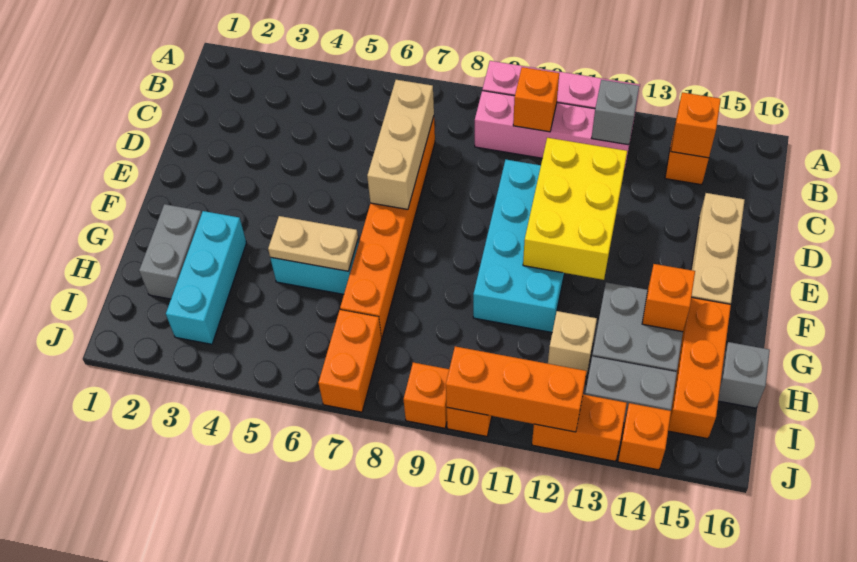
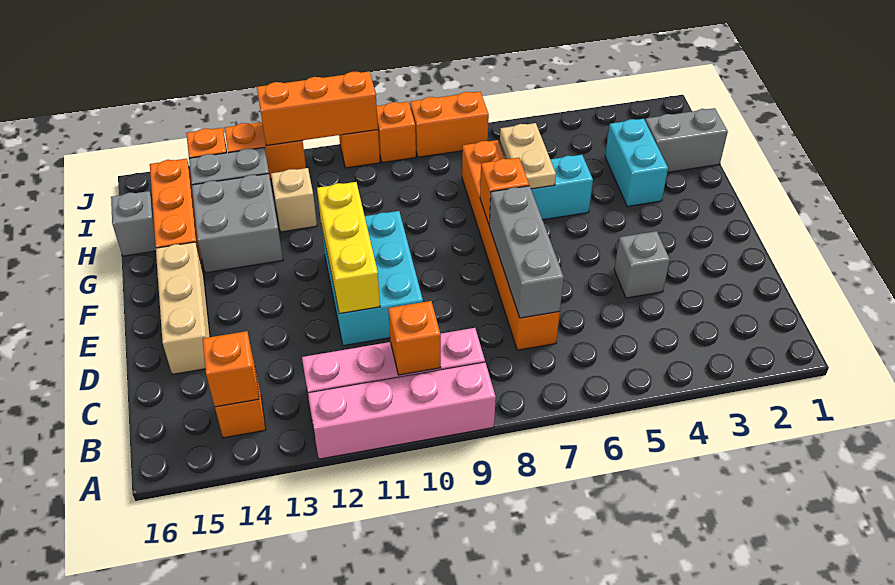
grey brick B12 level 2 -> grey brick D4 level 1
tan brick C7:E7 level 2 -> grey brick C7:E7 level 2
cyan brick D10:G11 level 1 -> cyan brick D10:F11 level 1
yellow brick D11:F12 level 2 -> yellow brick D11:F11 level 2
grey brick G2:H2 level 1 -> grey brick H1:H2 level 1
cyan brick G3:I3 level 1 -> cyan brick G3:H3 level 1
tan plate G5:G6 level 2 -> tan plate G6:H6 level 2
orange brick G14 level 2 -> orange brick F7 level 2
orange brick I7:J7 level 1 -> orange brick J7:J8 level 1

